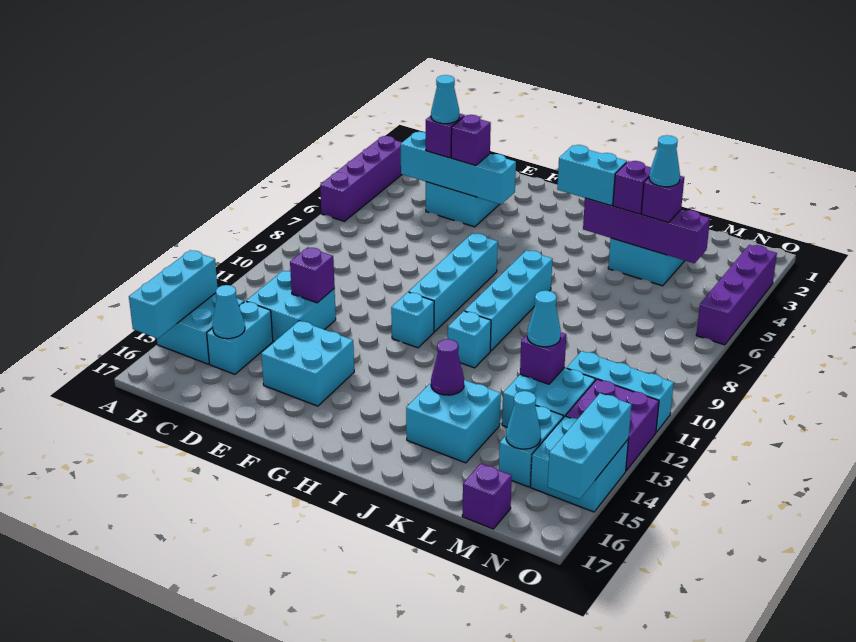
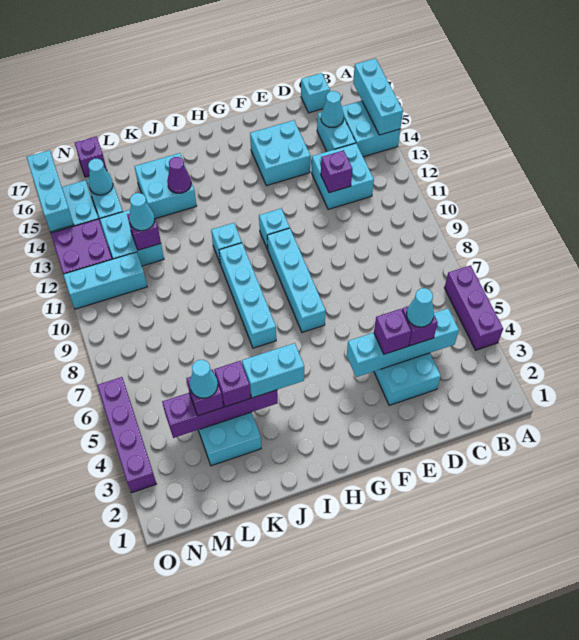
purple brick A3:A6 level 1 -> purple brick A4:A6 level 1
none -> cyan brick C17 level 1

